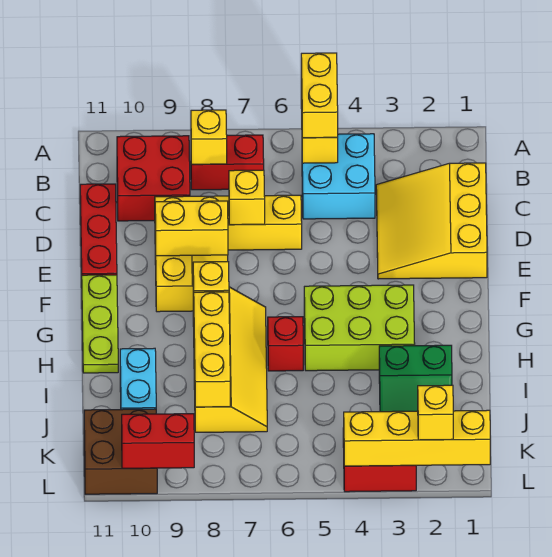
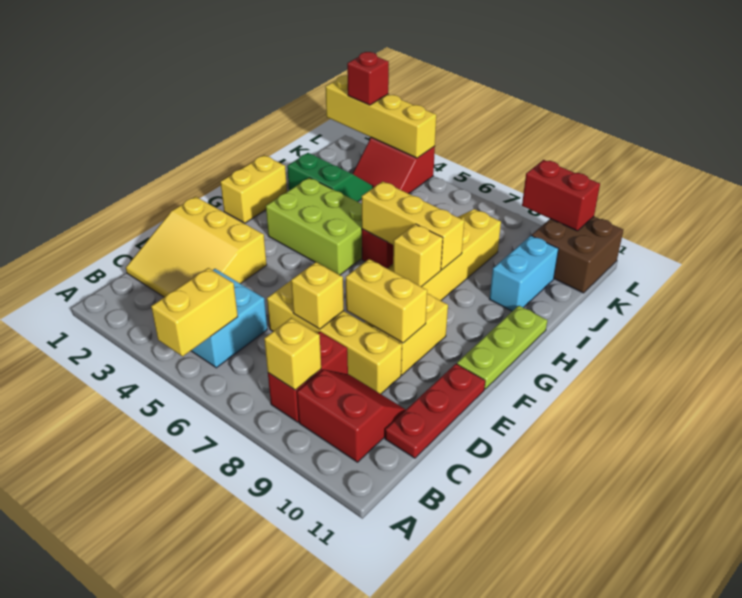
yellow brick A5:B5 level 3 -> yellow brick G1:H1 level 1
red brick B7:B8 level 1 -> red brick B8:C8 level 1
red brick B9:C10 level 1 -> red slope B9:C10 level 1 top B
yellow slope C1:E3 level 1 top 1 -> yellow slope C1:E3 level 1 top E
yellow brick H8:J8 level 2 -> yellow brick H6:H8 level 2
yellow brick L2 level 3 -> red brick L2 level 3

